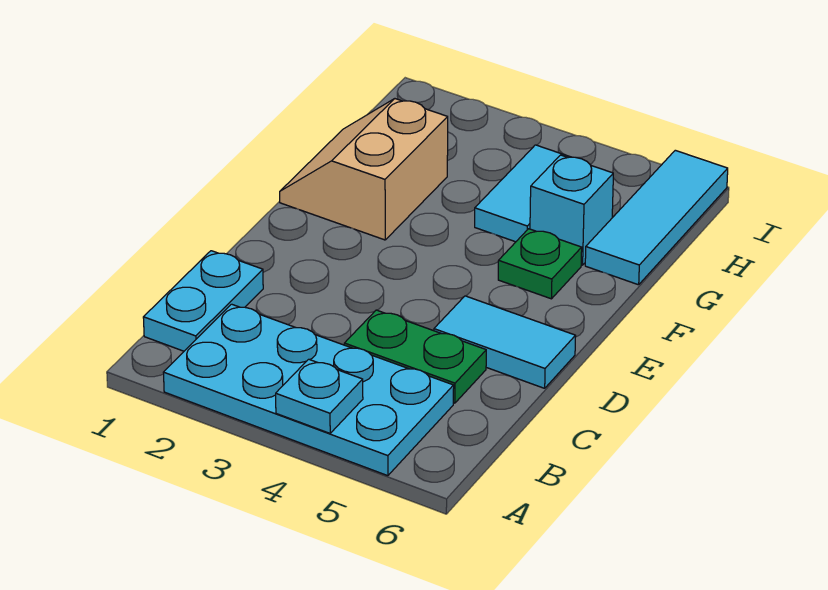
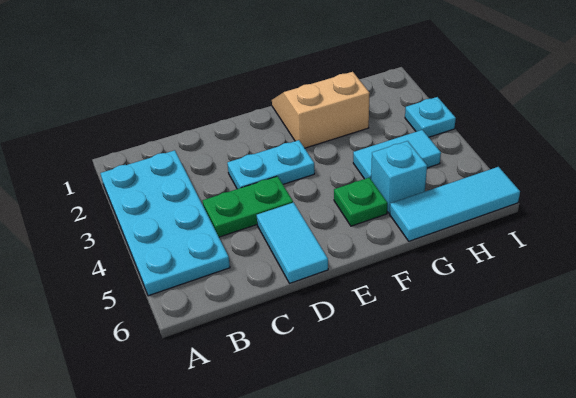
cyan plate A4 level 2 -> cyan plate I3 level 1
cyan plate B1:C1 level 1 -> cyan plate D3:E3 level 1
green plate C4:C5 level 1 -> green plate C4:D4 level 1

